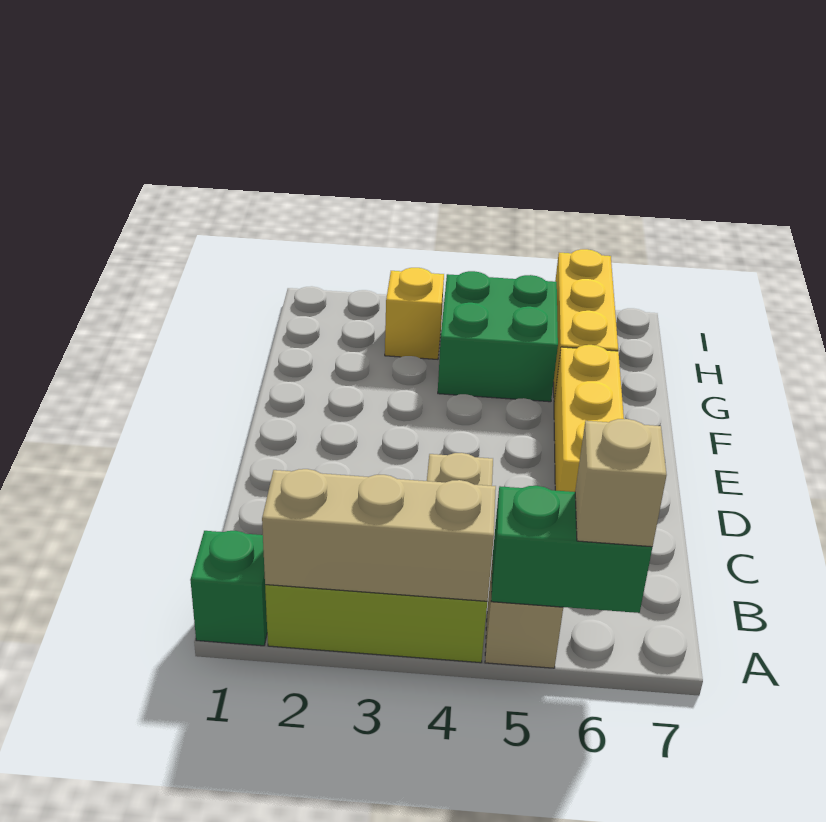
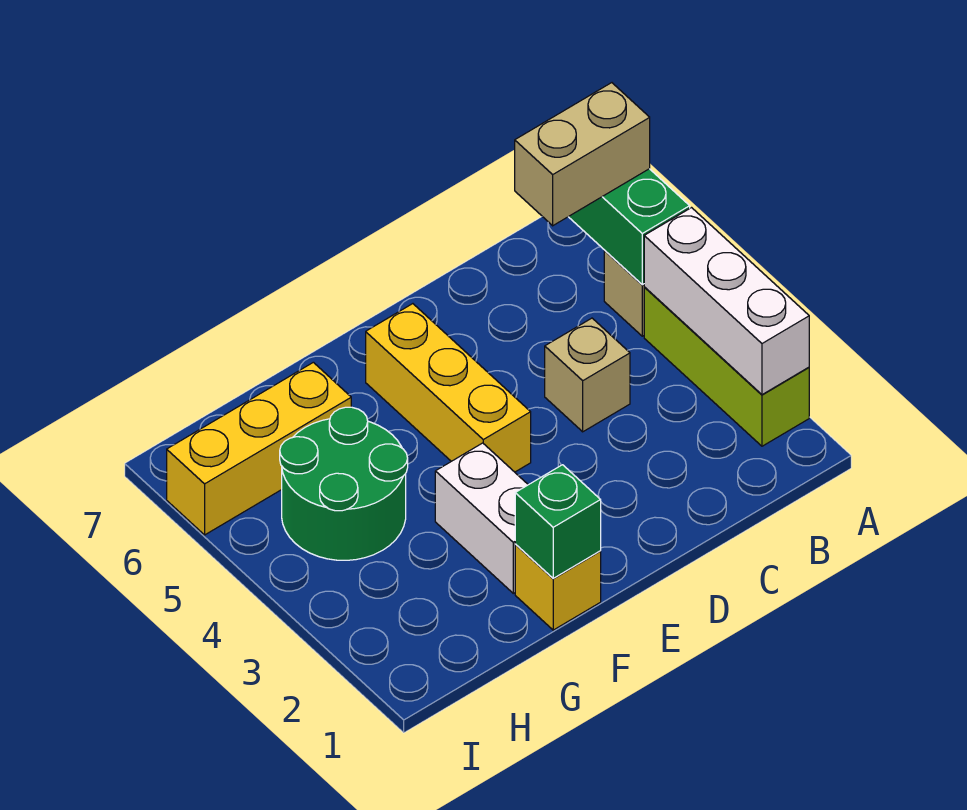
green brick A1 level 1 -> green brick F1 level 2
tan brick A2:A4 level 2 -> white brick A2:A4 level 2
tan brick A6 level 3 -> tan brick A6:B6 level 3
yellow brick D6:F6 level 1 -> yellow brick E4:E6 level 1
none -> white brick F2:F3 level 1
green brick G4:H5 level 1 -> green round brick G4:H5 level 1
yellow brick H3 level 1 -> yellow brick F1 level 1

